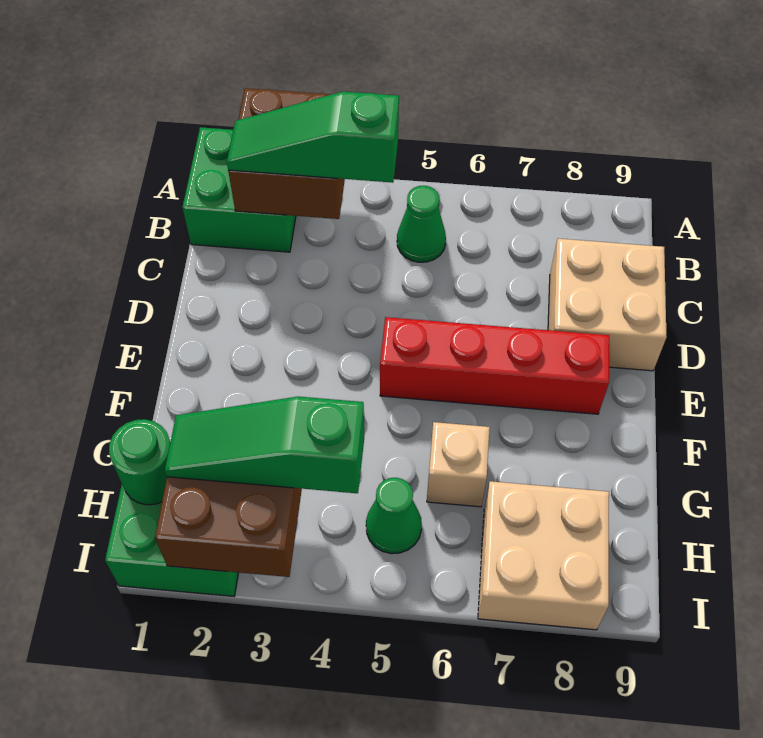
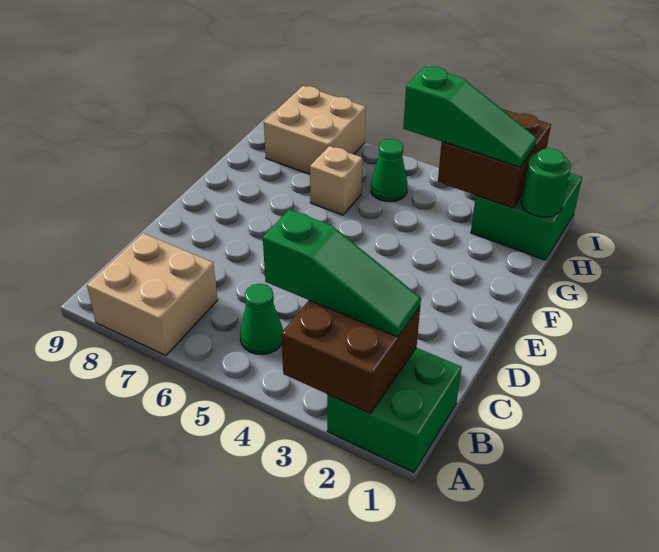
tan brick C8:D9 level 1 -> tan brick A7:B8 level 1
red brick E5:E8 level 1 -> none

